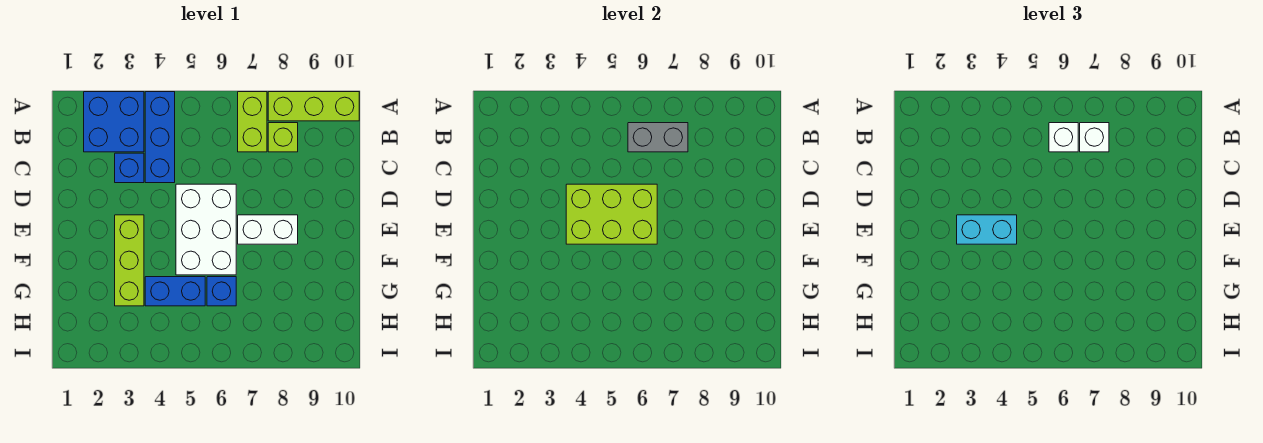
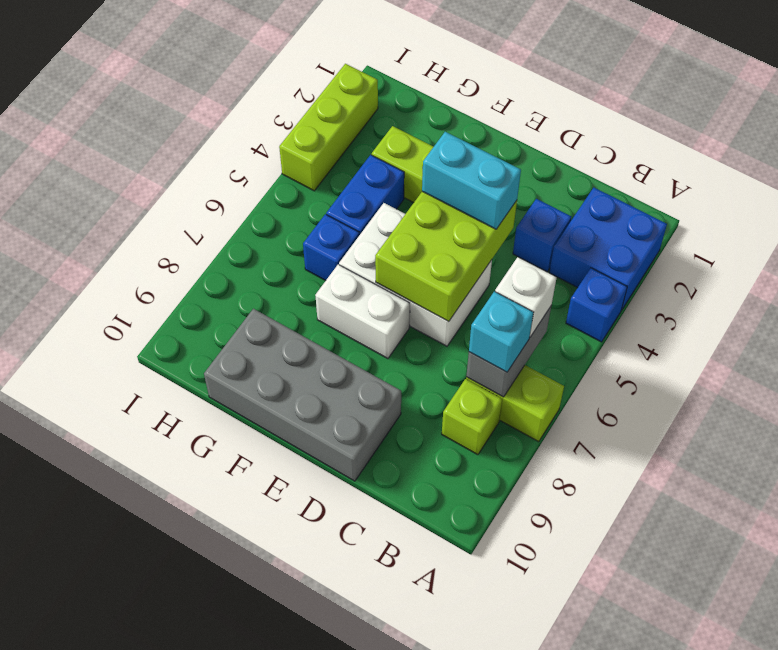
blue brick A4:C4 level 1 -> blue brick A4 level 1
lime brick A8:A10 level 1 -> lime brick I2:I4 level 1
white brick B7 level 3 -> cyan brick B7 level 3
none -> grey brick D9:G10 level 1
cyan brick E3:E4 level 3 -> cyan brick D4:E4 level 3
white brick E7:E8 level 1 -> white brick E7:F7 level 1

